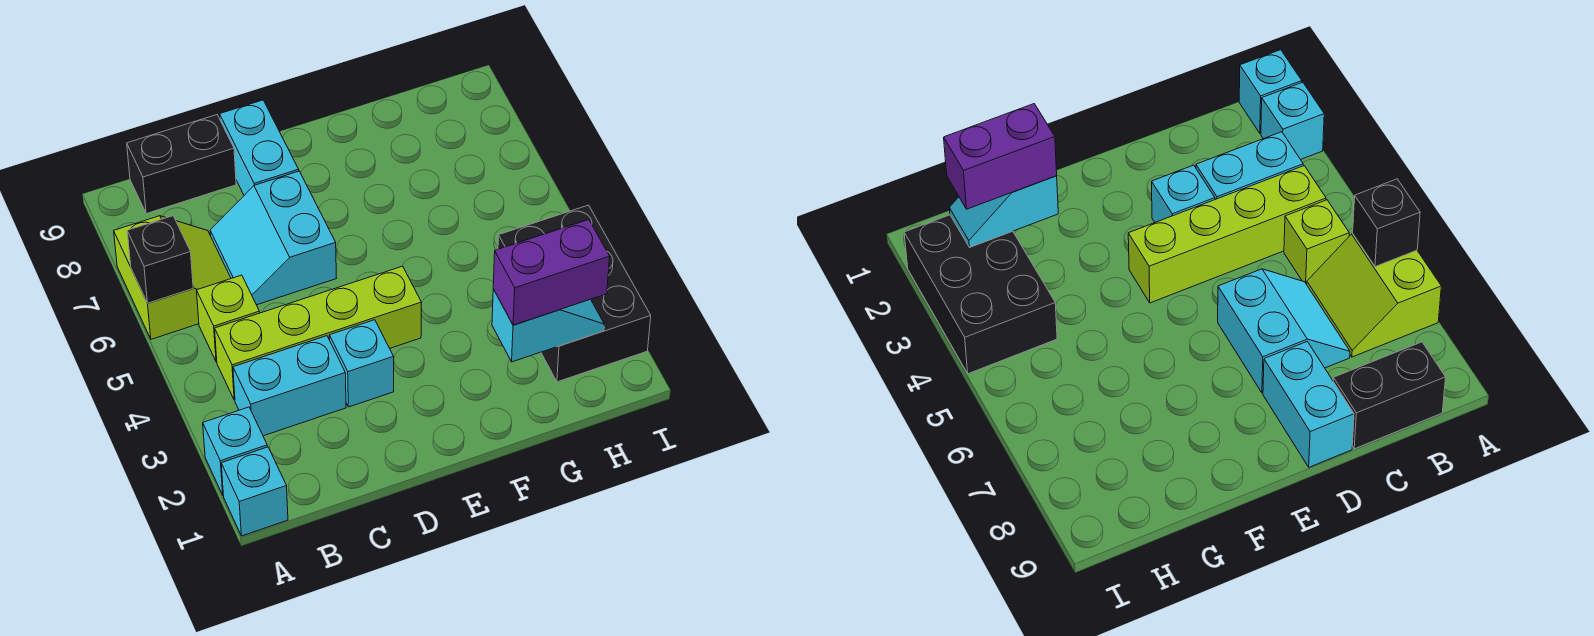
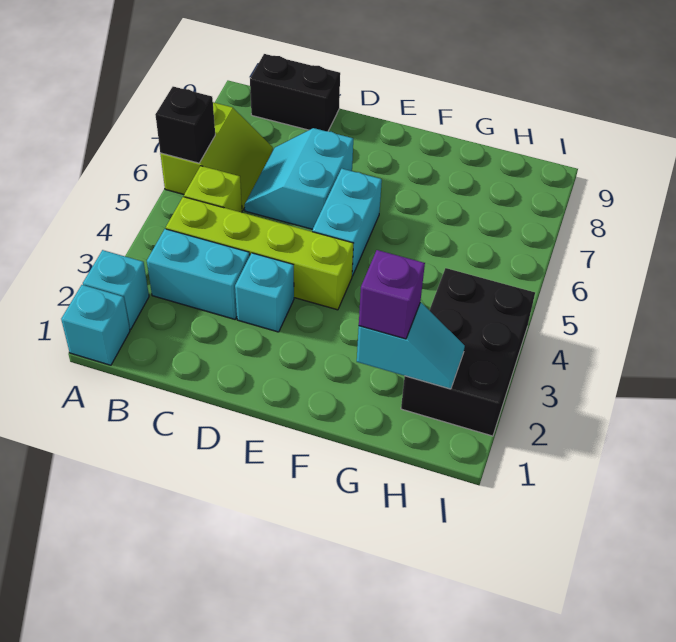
cyan brick D8:D9 level 1 -> cyan brick E5:E6 level 1
purple brick G2:H2 level 3 -> purple brick G2 level 3

